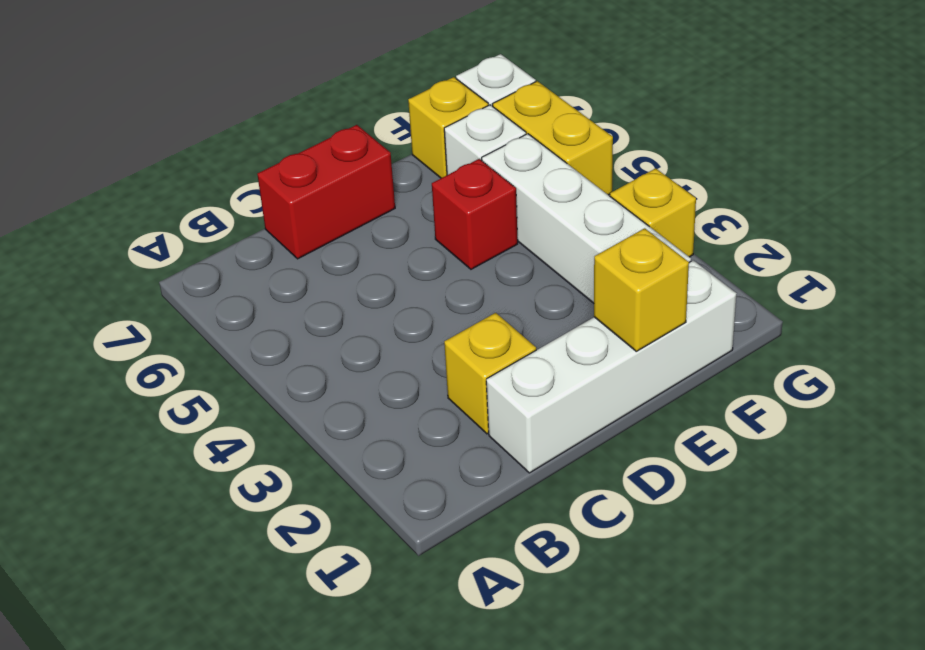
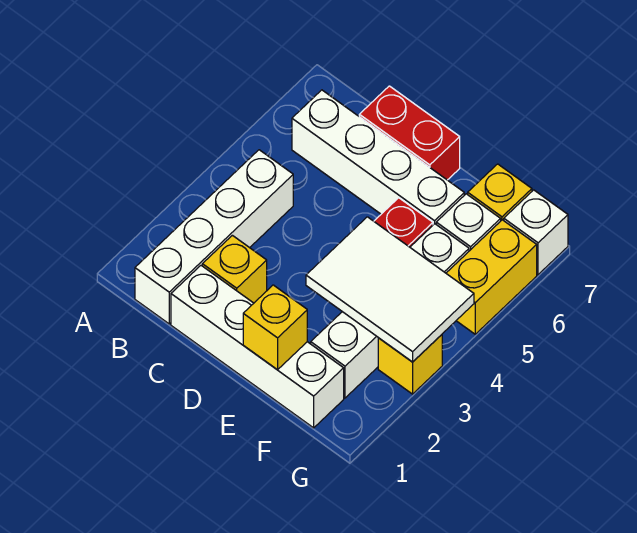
none -> white brick B1:B4 level 1
none -> white brick B6:E6 level 1
none -> white tile E3:G4 level 2

